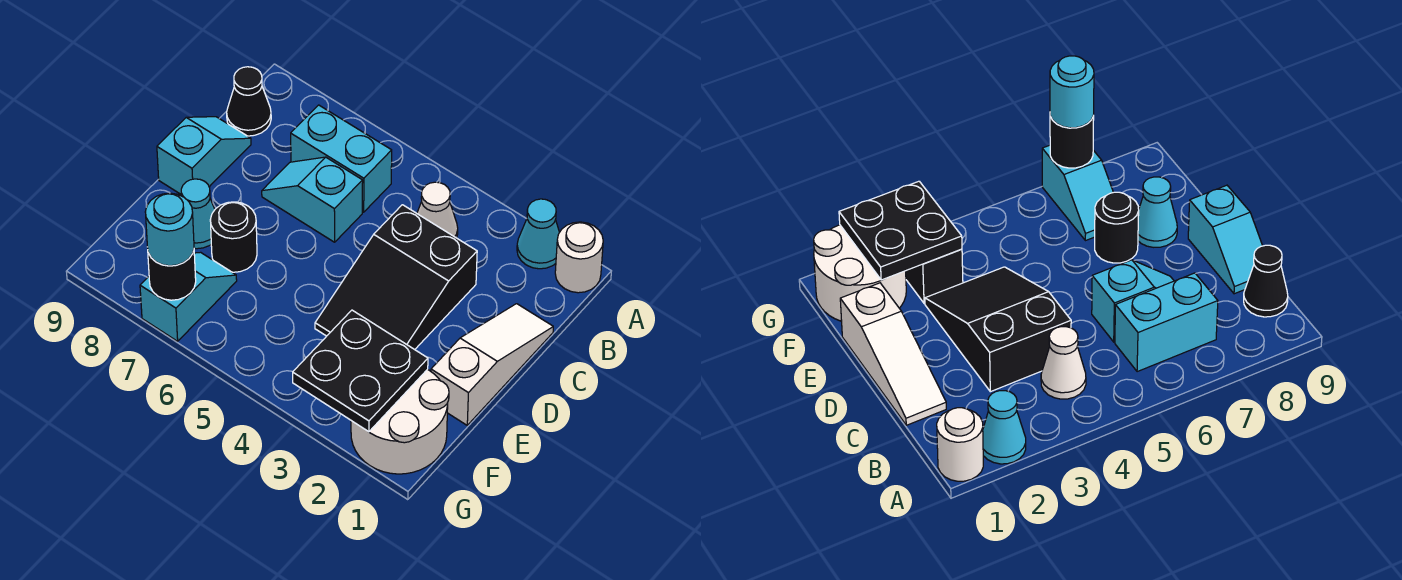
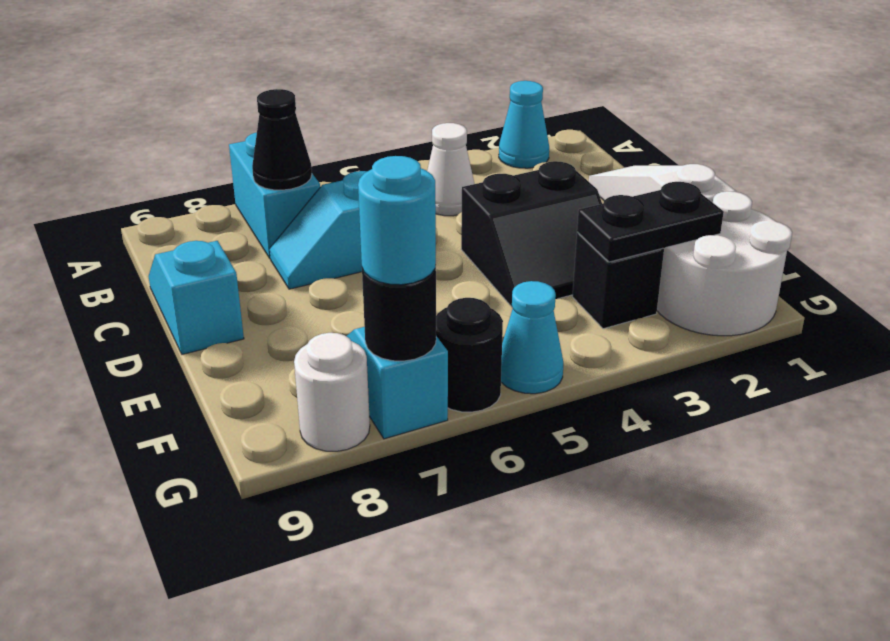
white round brick A1 level 1 -> white round brick G8 level 1
cyan brick B6:B7 level 1 -> cyan brick A7:B7 level 1
black cone B9 level 1 -> black cone B7 level 2
black slope C3:E4 level 1 top C -> black slope D3:E4 level 1 top D
black round brick E7 level 1 -> black round brick G6 level 1
cyan cone E8 level 1 -> cyan cone G5 level 1
black plate F2:G3 level 2 -> black plate F2:F3 level 2

